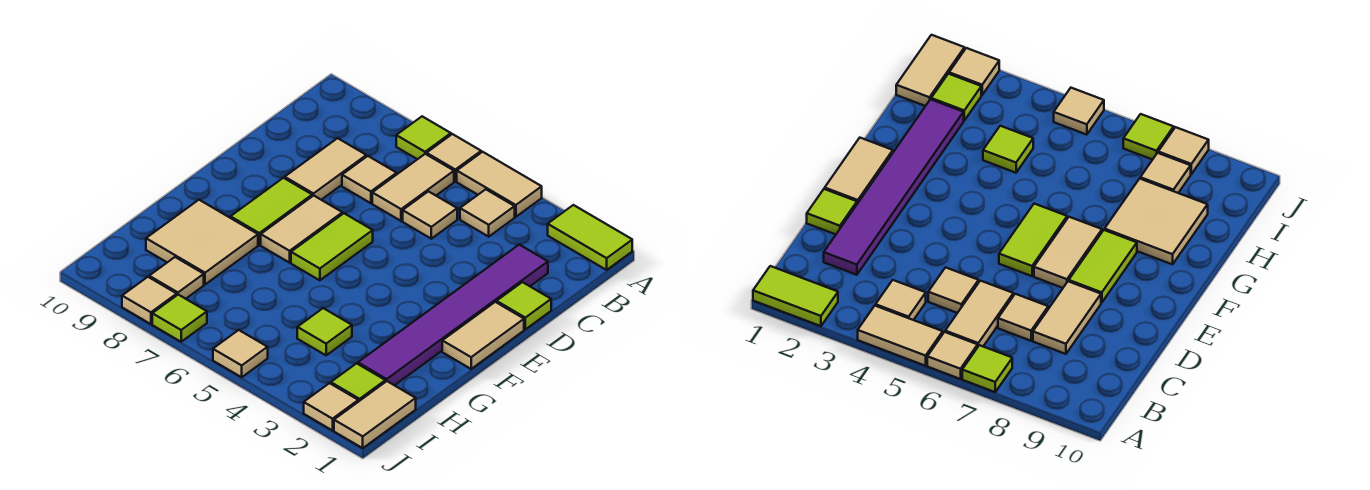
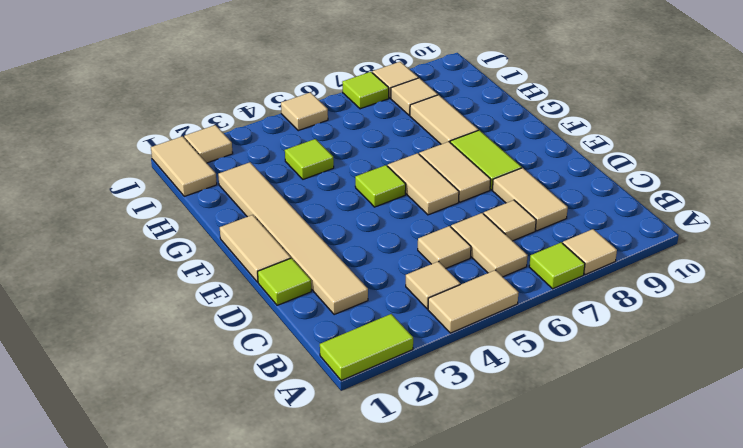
tan tile A6 level 1 -> tan tile A8 level 1
purple tile C2:H2 level 1 -> tan tile C2:H2 level 1
lime tile E6:F6 level 1 -> tan tile E6:F6 level 1
tan tile G8:H9 level 1 -> tan tile G8:H8 level 1
lime tile I2 level 1 -> lime tile F5 level 1

